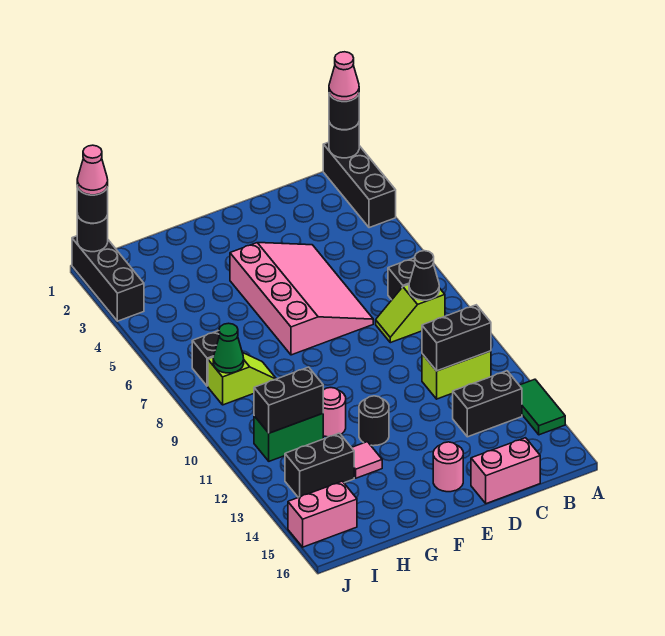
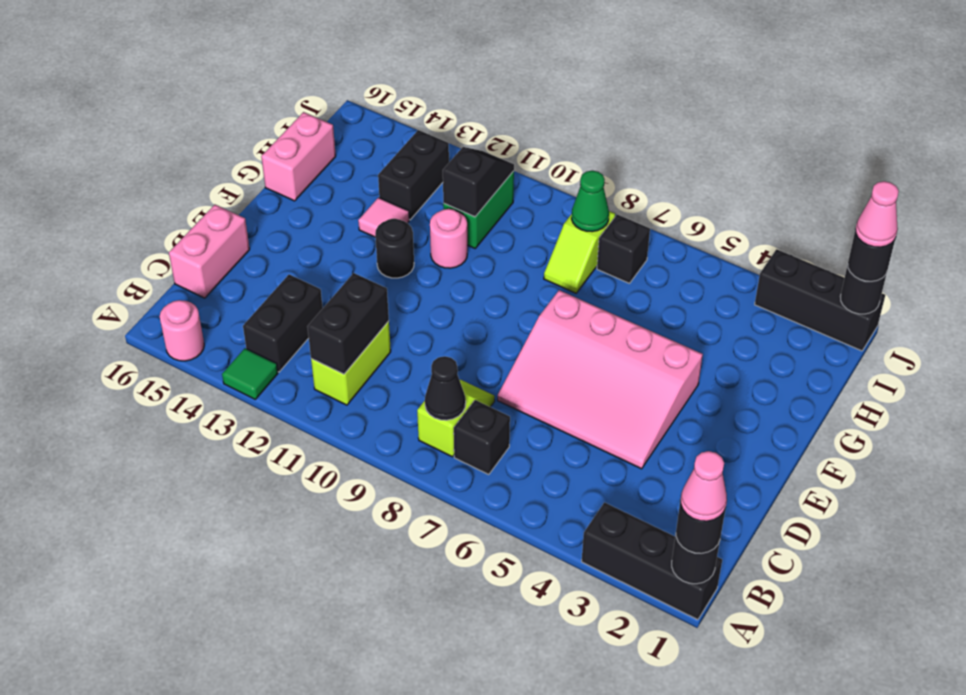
green tile A13:A14 level 1 -> green tile A13 level 1
pink round brick E15 level 1 -> pink round brick A15 level 1
black brick H11:I11 level 2 -> black slope H11:I11 level 2 top H
pink brick I15:J15 level 1 -> pink brick G16:H16 level 1

